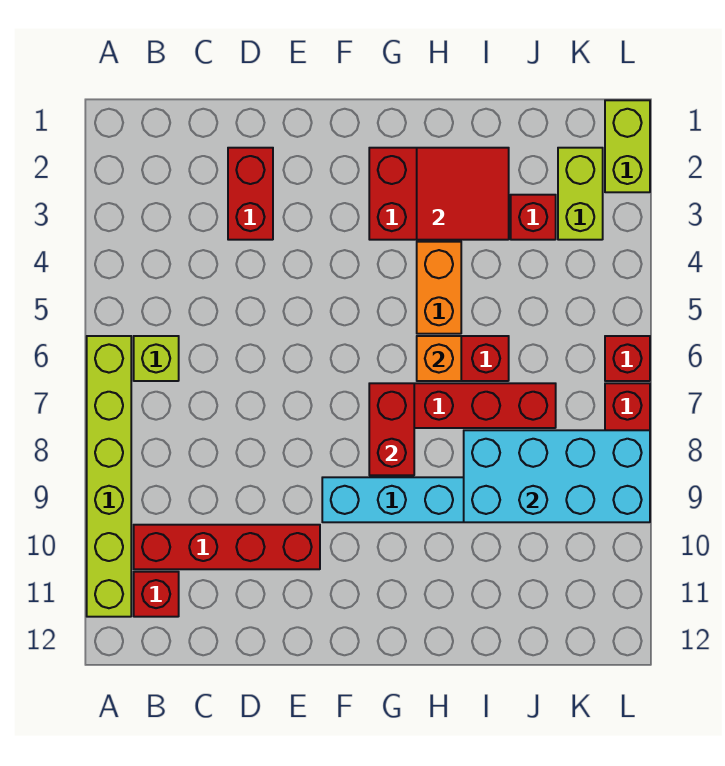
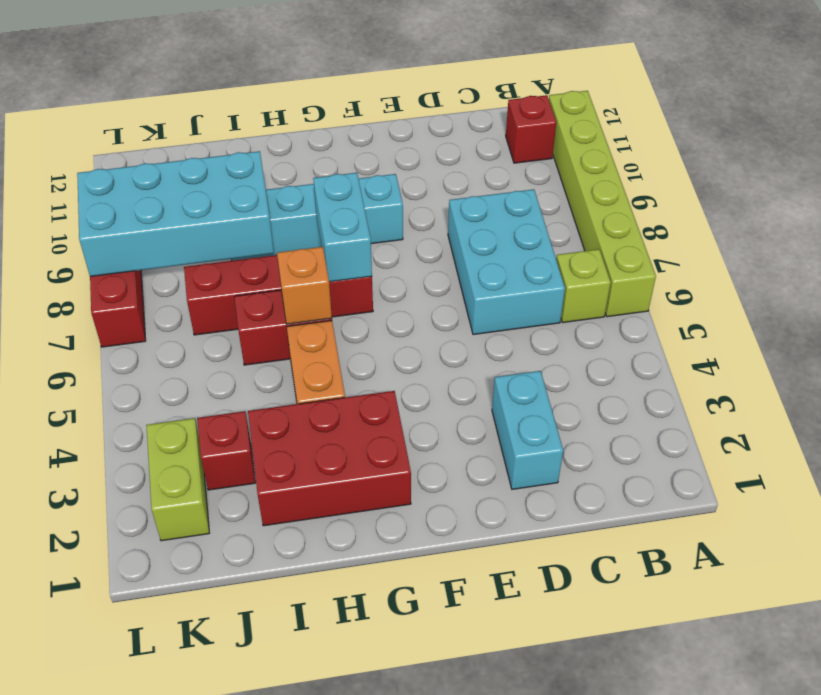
red brick B10:E10 level 1 -> none
none -> cyan brick C6:D8 level 1
red brick D2:D3 level 1 -> cyan brick D2:D3 level 1
red brick G7:G8 level 2 -> cyan brick G7:G8 level 2
red tile H2:I3 level 2 -> none
lime brick L1:L2 level 1 -> none
red brick L6 level 1 -> none

